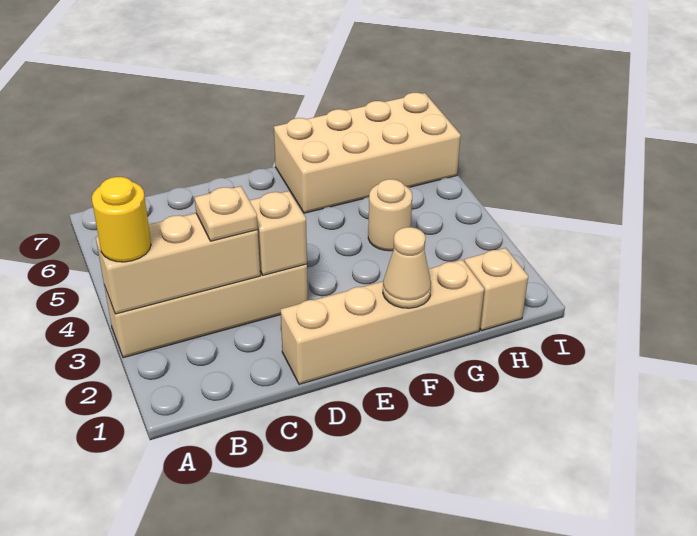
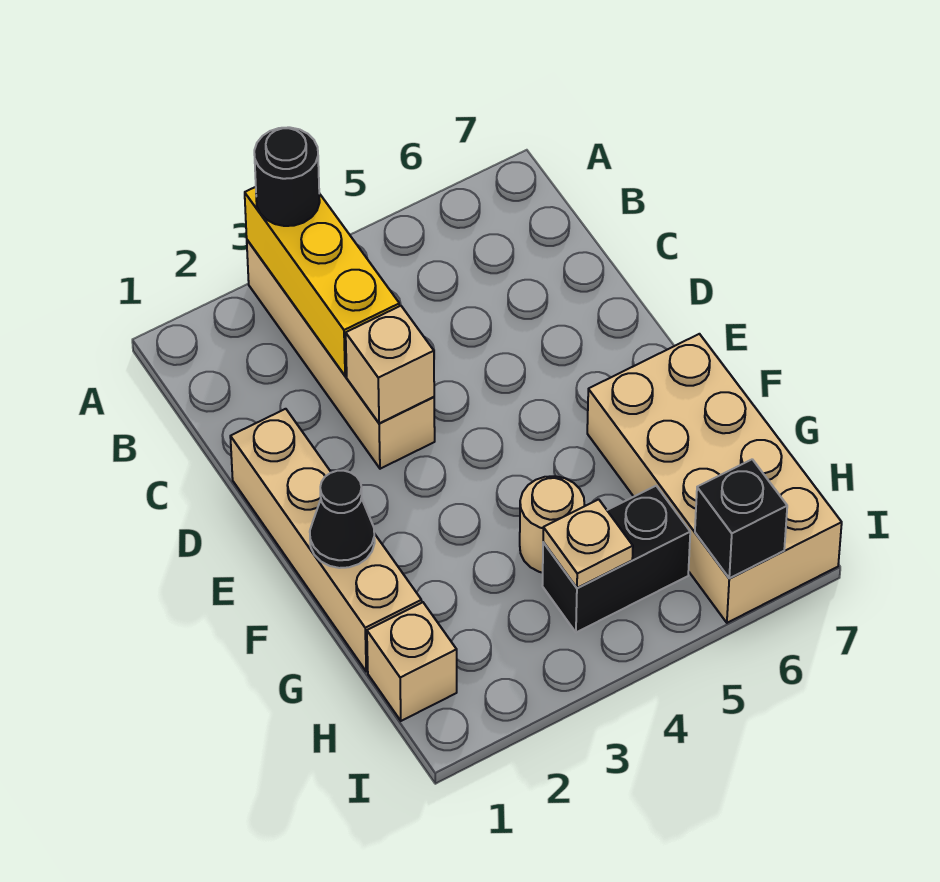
tan brick A3:C3 level 2 -> yellow brick A3:C3 level 2
yellow round brick A3 level 3 -> black round brick A3 level 3
tan plate C3 level 3 -> tan plate H4 level 2
tan cone F1 level 2 -> black cone F1 level 2
none -> black brick H4:H5 level 1
none -> black brick I6 level 2

